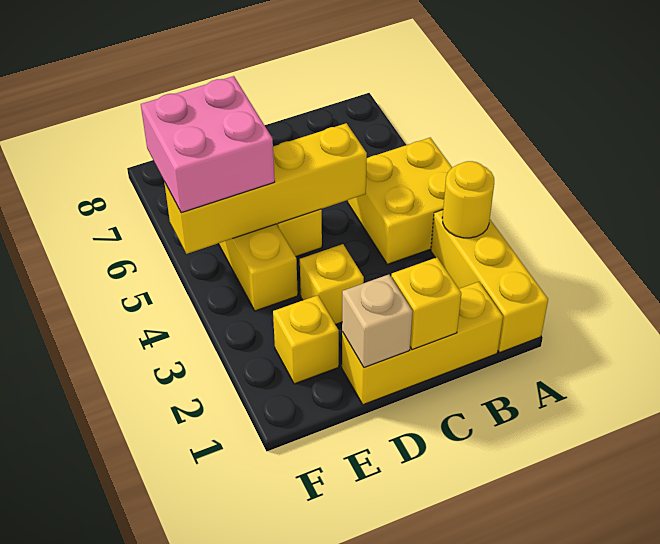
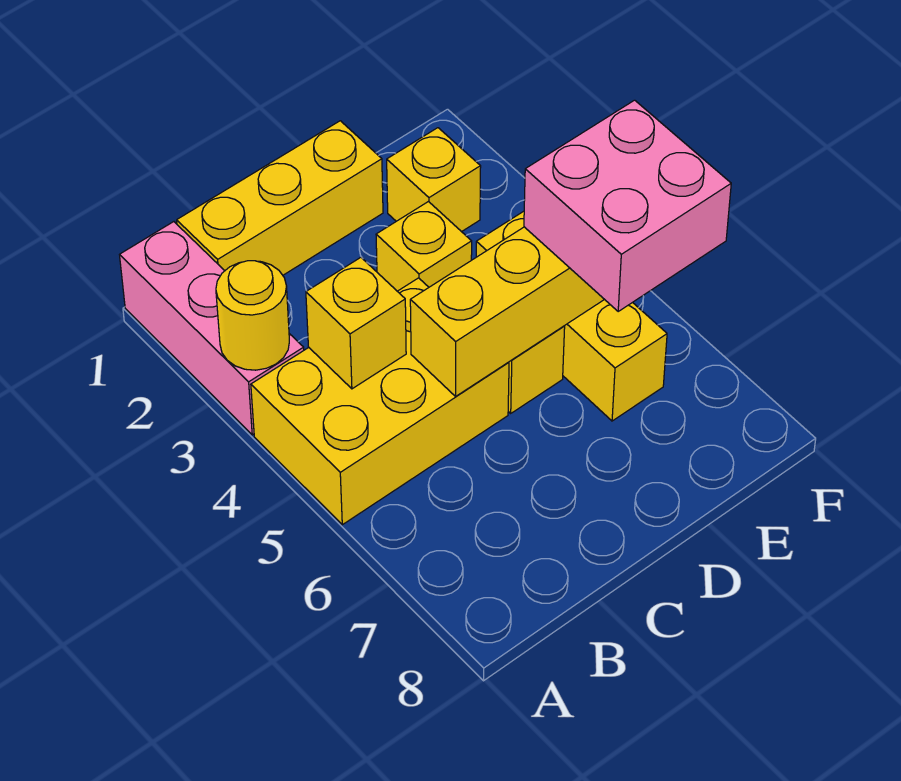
yellow brick A1:A3 level 1 -> pink brick A1:A3 level 1
yellow brick A4:B5 level 1 -> yellow brick A4:C5 level 1
yellow brick C1 level 2 -> yellow brick B4 level 2
tan brick D1 level 2 -> none

